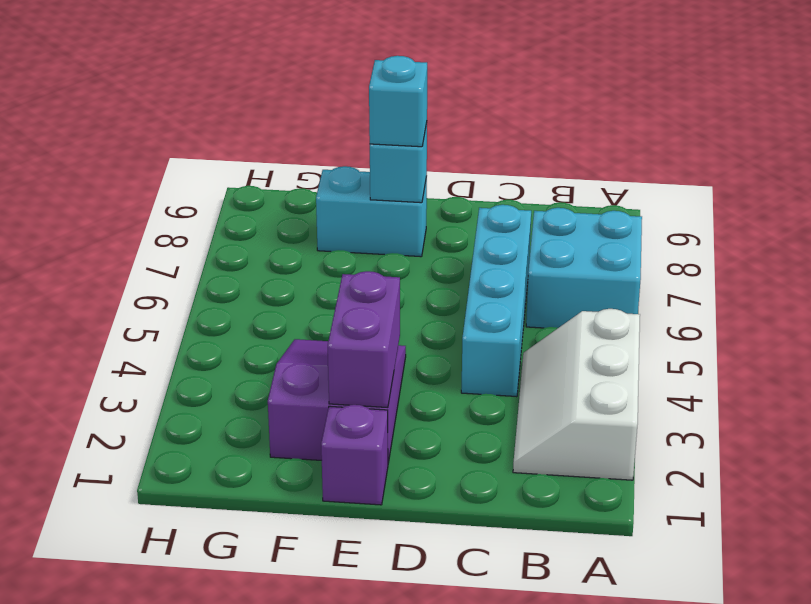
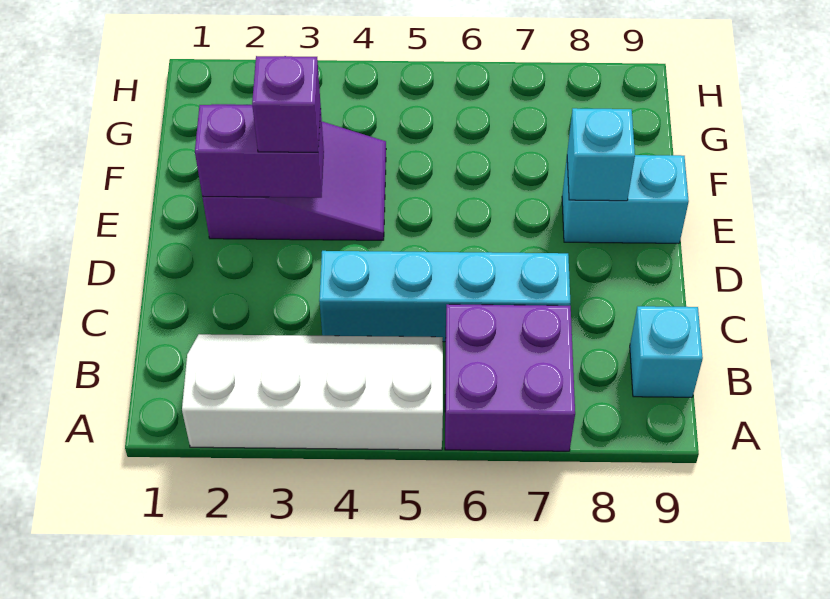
white slope A2:B4 level 1 top A -> white slope A2:B5 level 1 top A
cyan brick A6:B7 level 1 -> purple brick A6:B7 level 1
purple brick E1 level 1 -> purple brick E3 level 3
cyan brick E8:F8 level 1 -> cyan brick E8:E9 level 1
cyan brick E8 level 3 -> cyan brick B9 level 1

